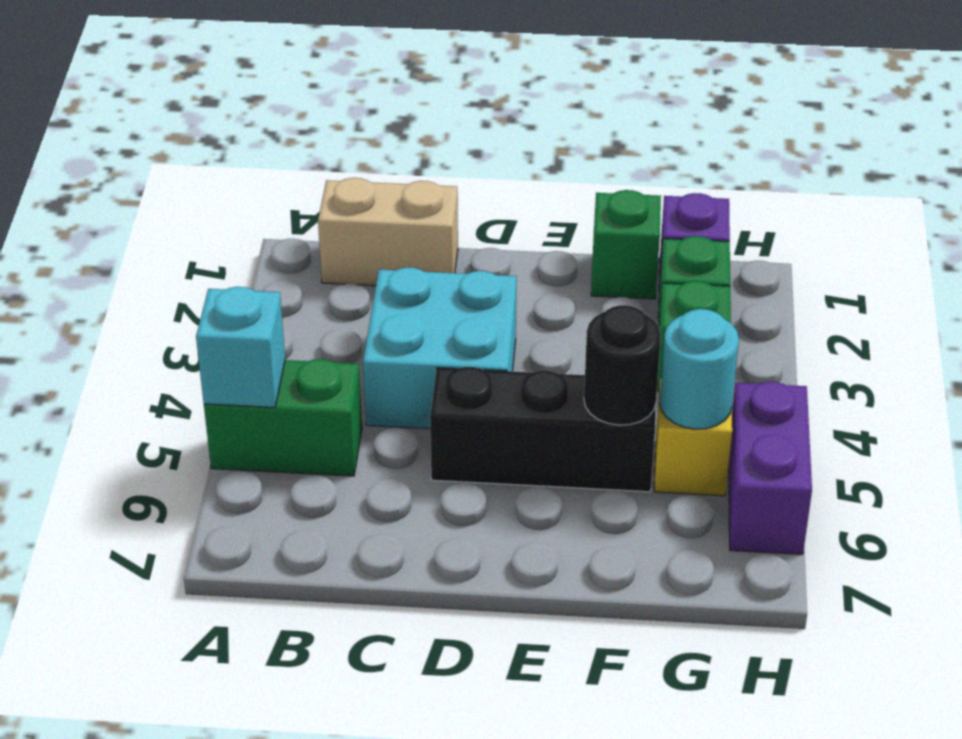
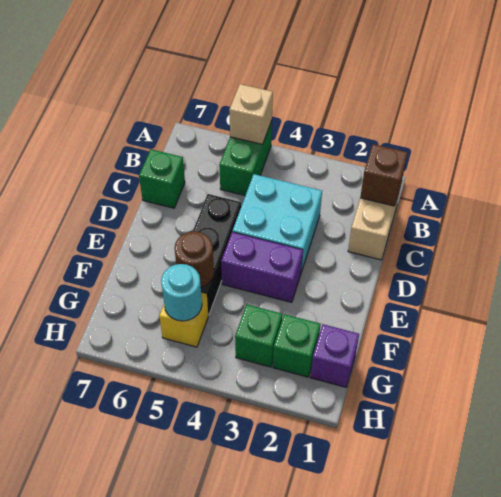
cyan brick A5 level 2 -> tan brick A5 level 2
none -> brown brick B1 level 2
green brick F1 level 1 -> green brick C7 level 1
black round brick F5 level 2 -> brown round brick F5 level 2
purple brick H5:H6 level 1 -> purple brick E3:E4 level 1

